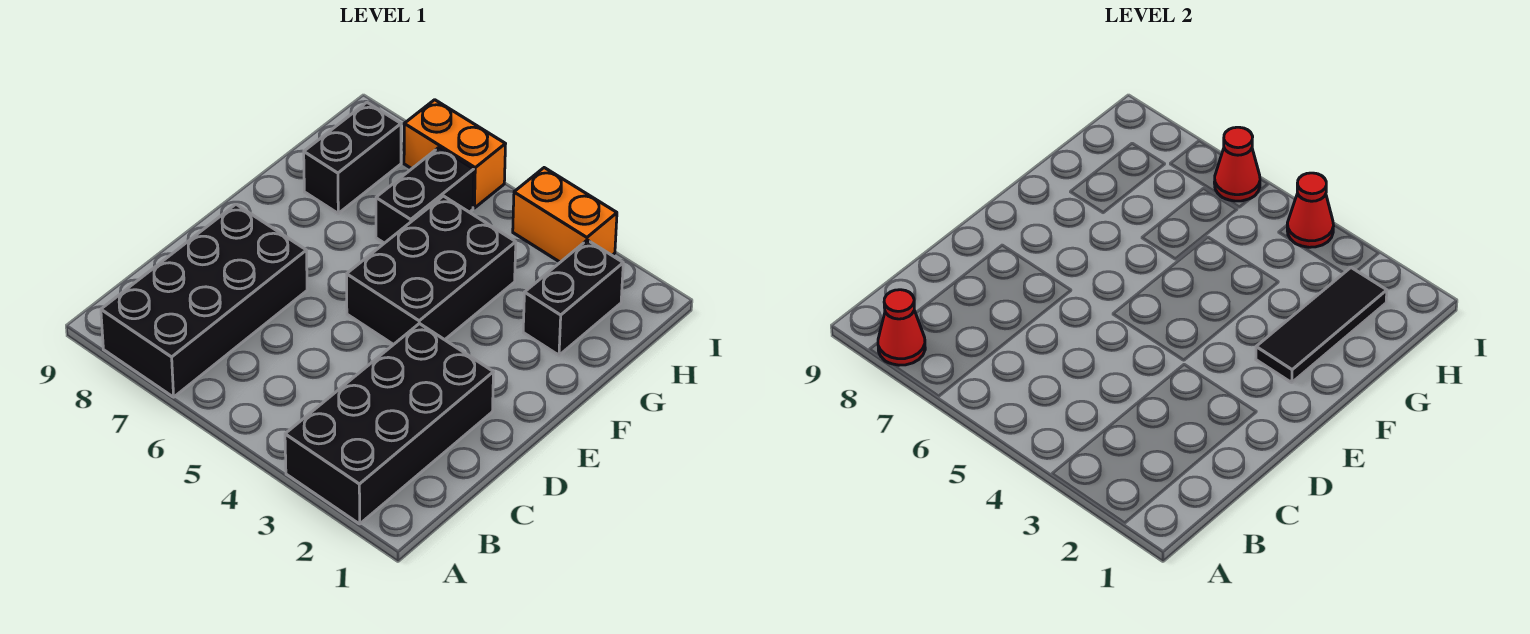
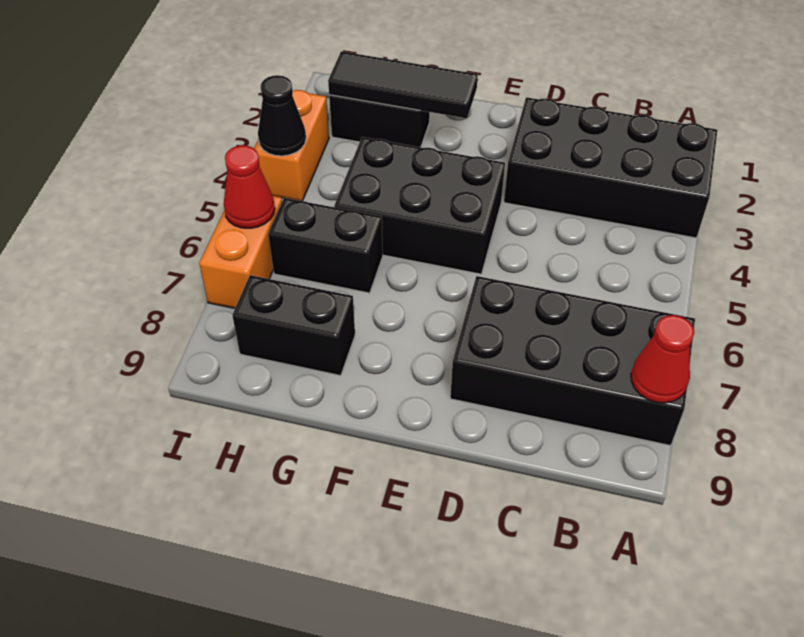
red cone I4 level 2 -> black cone I4 level 2

